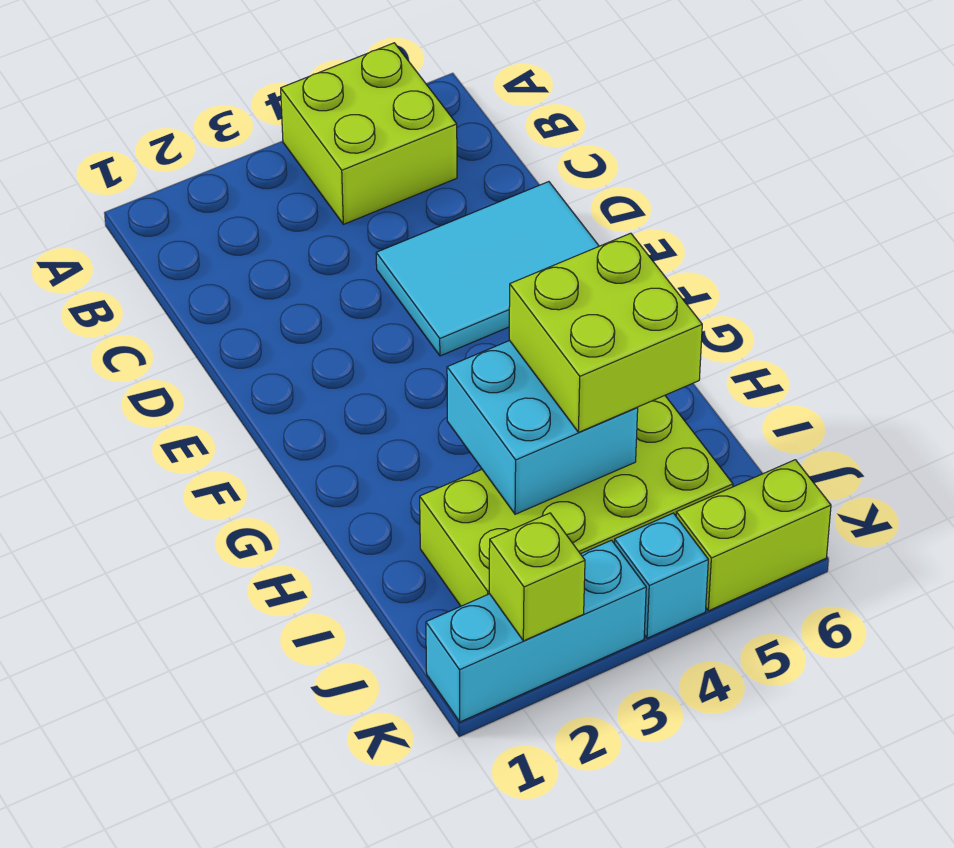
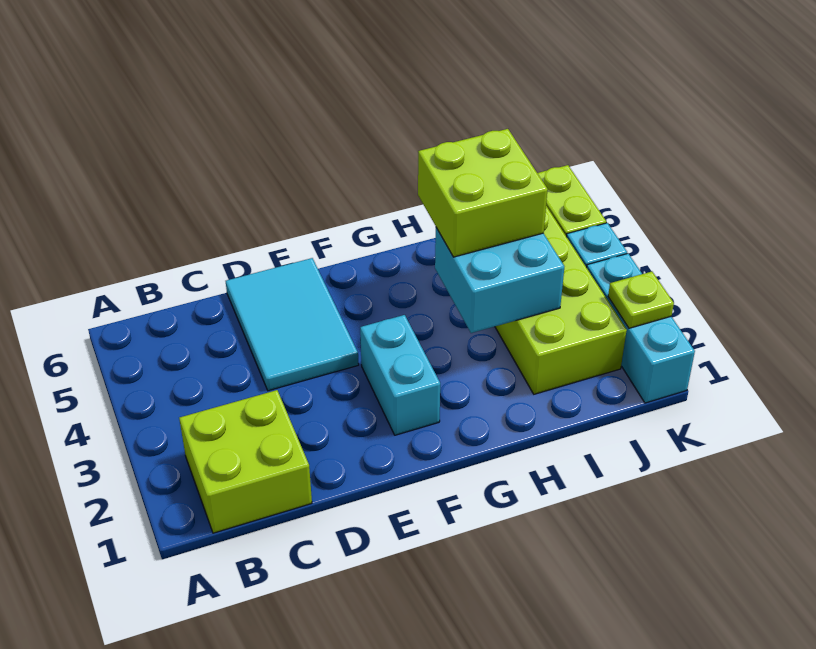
lime brick A4:B5 level 1 -> lime brick B1:C2 level 1
none -> cyan brick F2:F3 level 1
lime brick K2 level 2 -> lime plate K2 level 2

